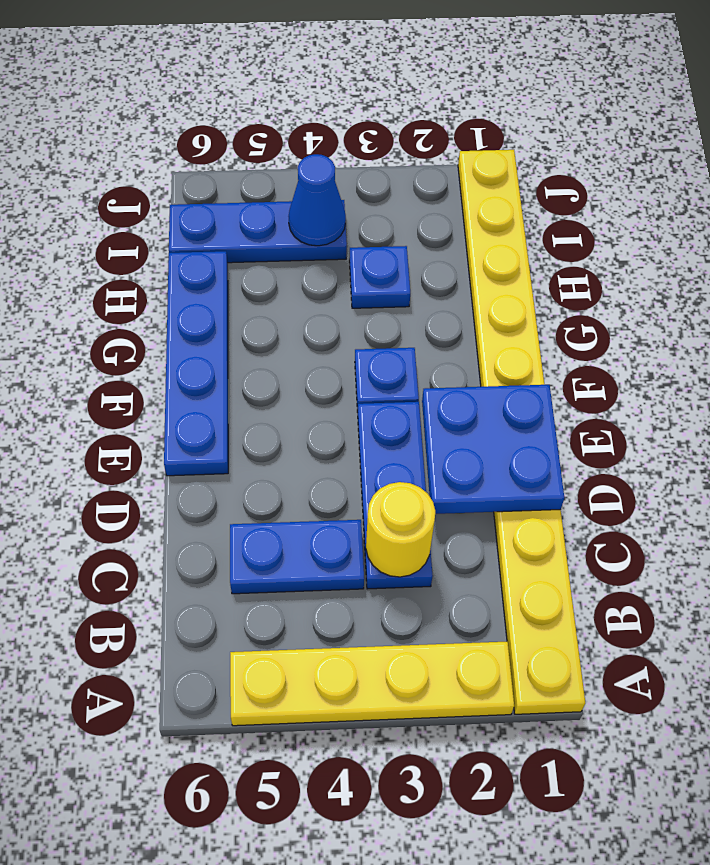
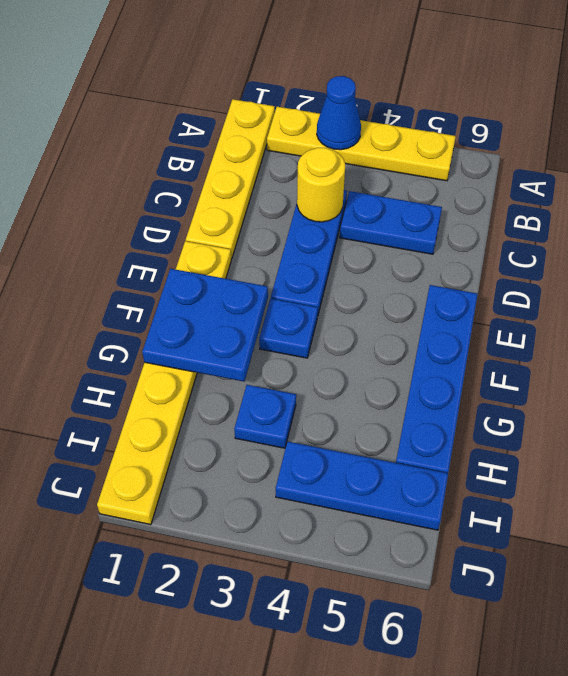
blue plate D1:E2 level 2 -> blue plate F1:G2 level 2
blue cone I4 level 2 -> blue cone A3 level 2

